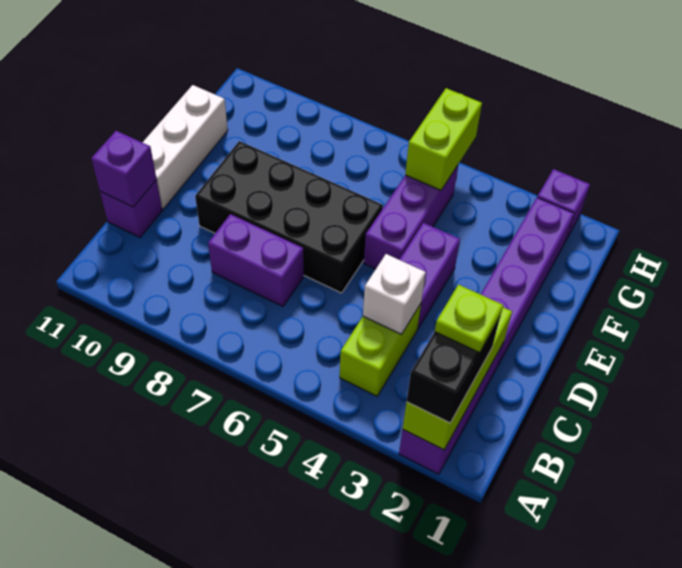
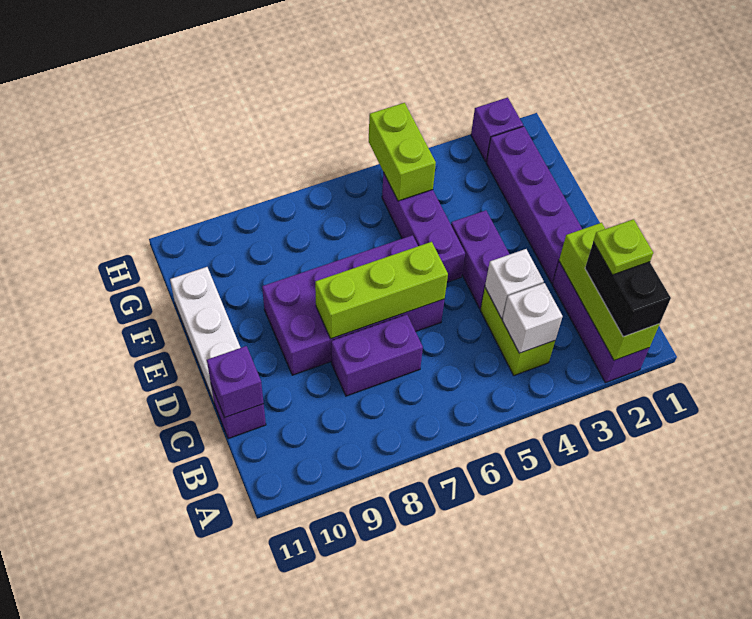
none -> white brick B4 level 2
black brick D6:E9 level 1 -> purple brick D6:E9 level 1
none -> lime brick D6:D8 level 2

